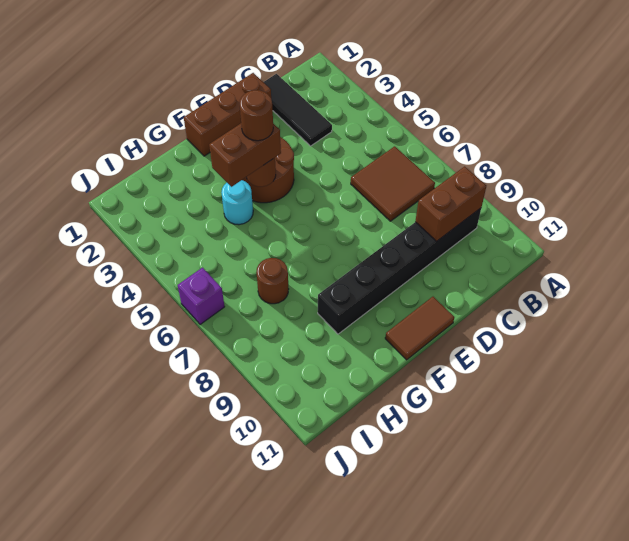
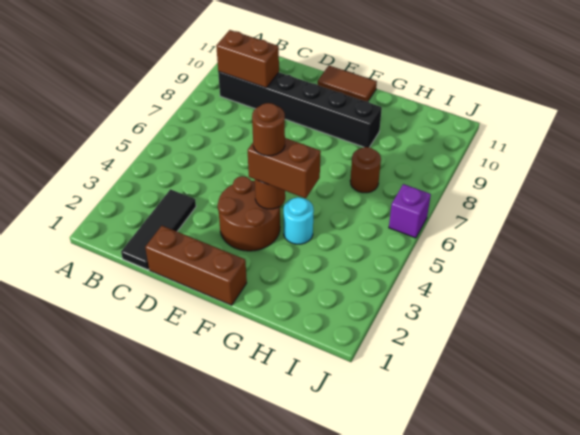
brown tile B6:C7 level 1 -> none

